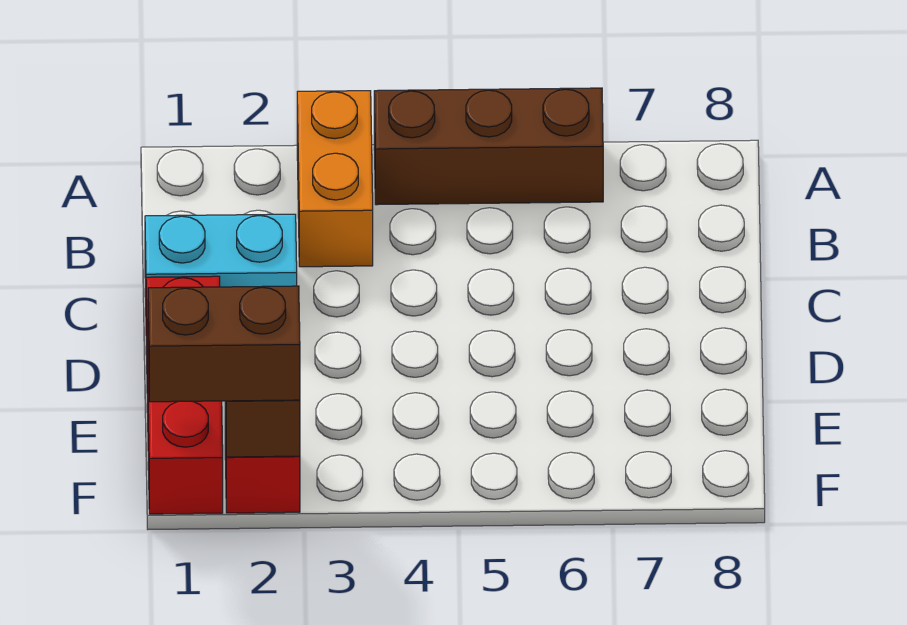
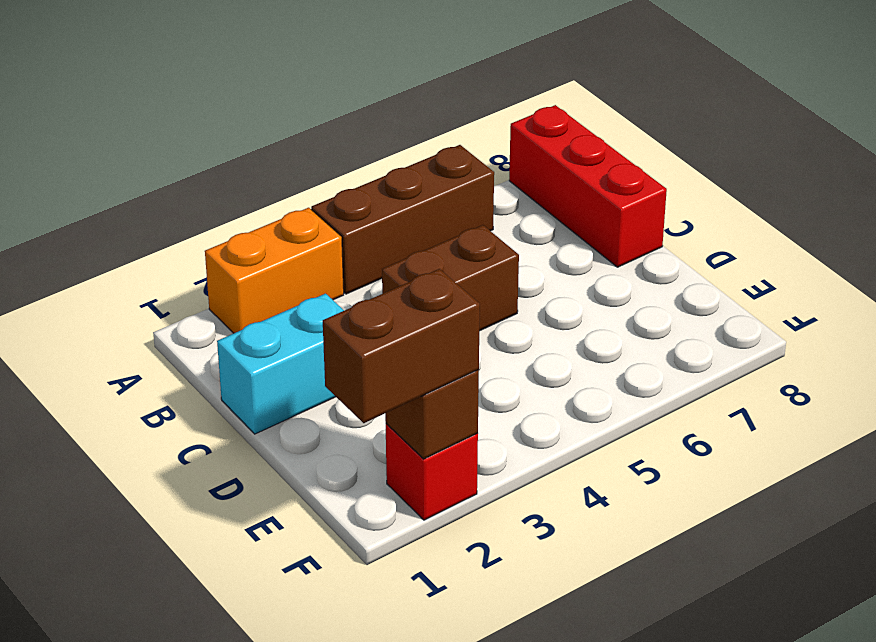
orange brick A3:B3 level 1 -> orange brick A2:A3 level 1
none -> brown brick C4:C5 level 1
red brick D1:F1 level 1 -> red brick A8:C8 level 1

